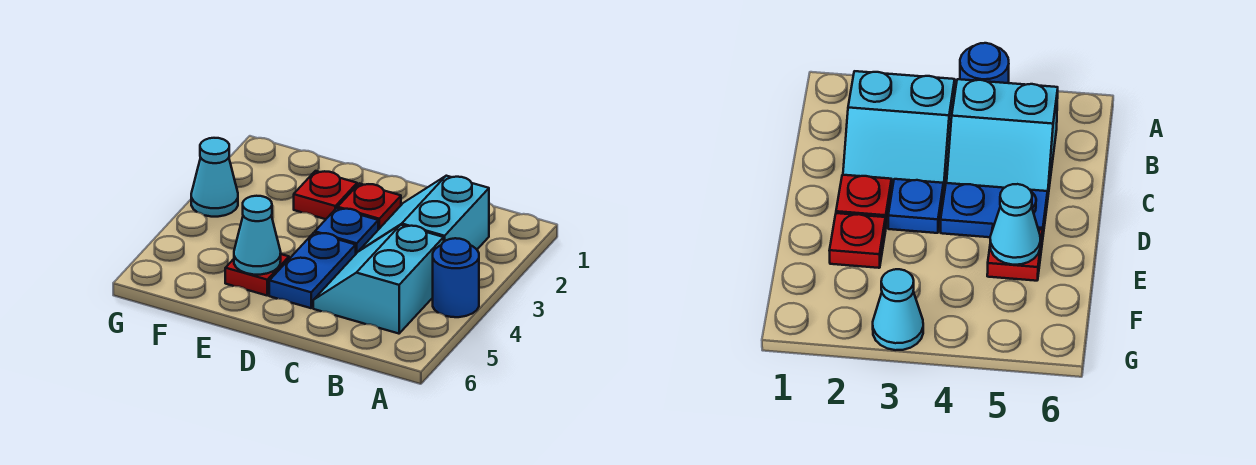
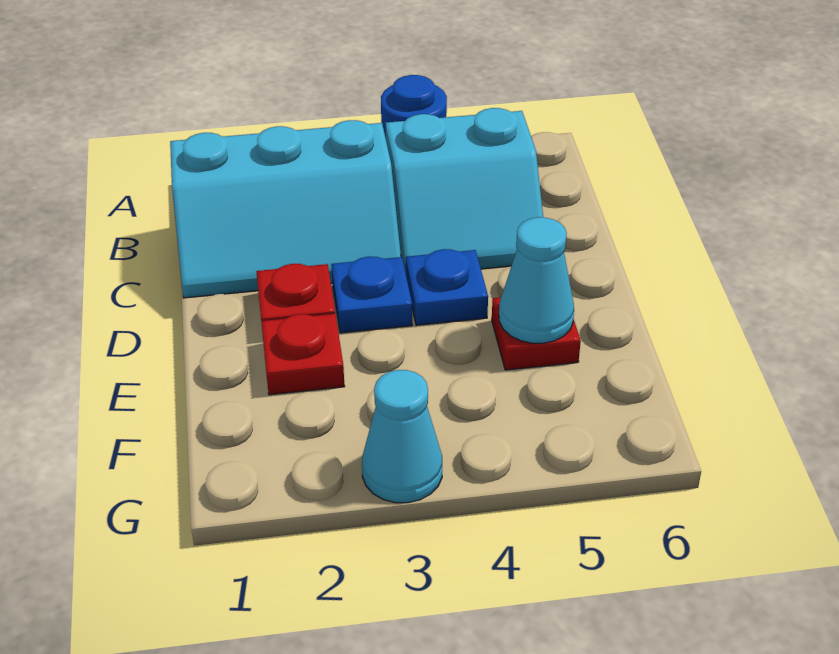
cyan slope B2:C3 level 1 top B -> cyan slope B1:C3 level 1 top B
blue plate D4:D5 level 1 -> blue plate D4 level 1

